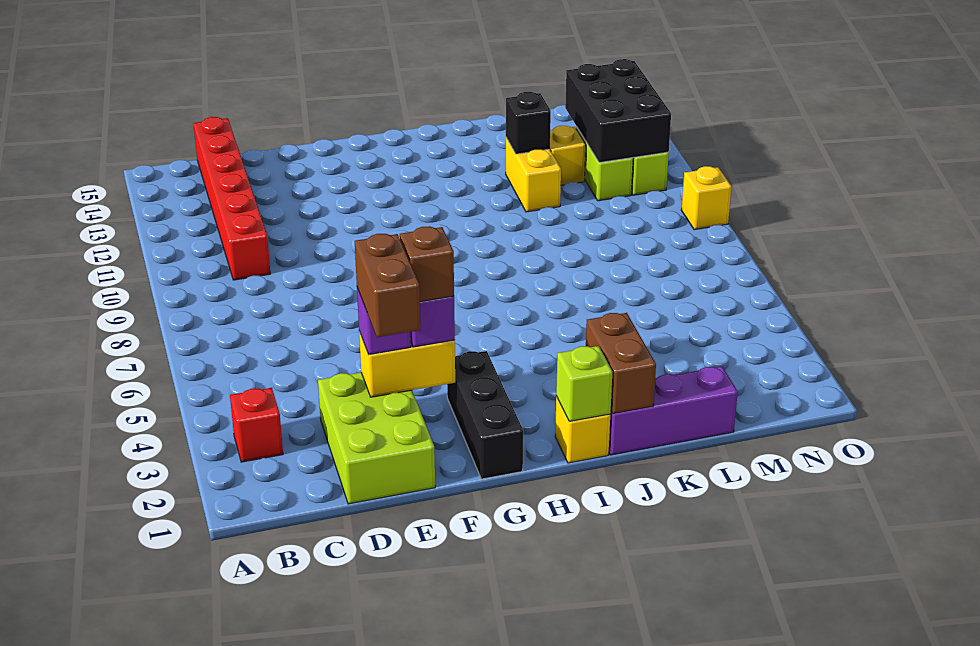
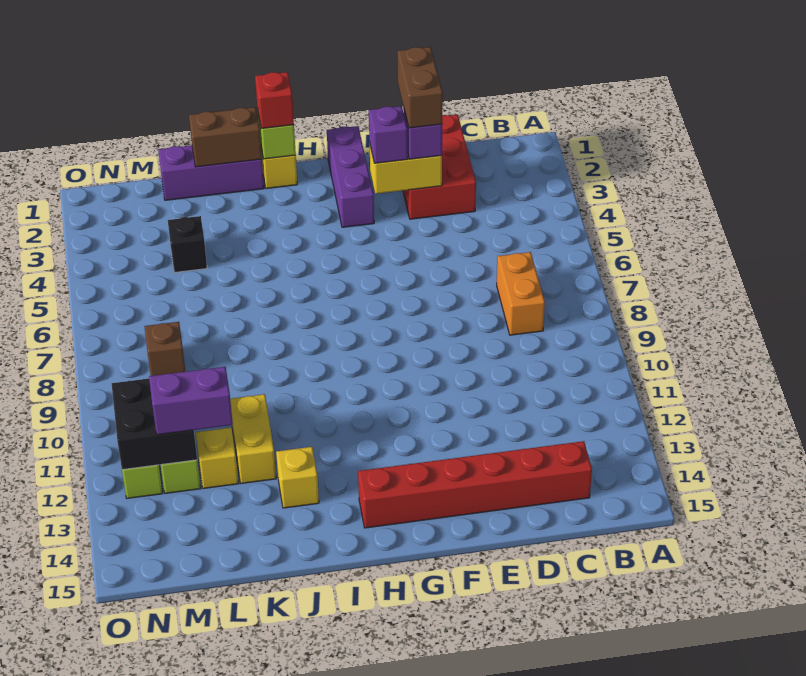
red brick B3 level 1 -> red brick I1 level 3
none -> orange brick C7:C8 level 1
red brick C10:C15 level 1 -> red brick C14:H14 level 1
lime brick D1:E3 level 1 -> red brick D1:E3 level 1
brown brick F3 level 4 -> brown brick M8 level 1
black brick G1:G3 level 1 -> purple brick G1:G3 level 1
brown brick J1:J2 level 2 -> brown brick J1:K1 level 2
black brick K12 level 2 -> black brick L4 level 1
none -> purple brick L12:M12 level 3
black brick M11:N13 level 2 -> black brick M11:N12 level 2
yellow brick O9 level 1 -> yellow brick J13 level 1

